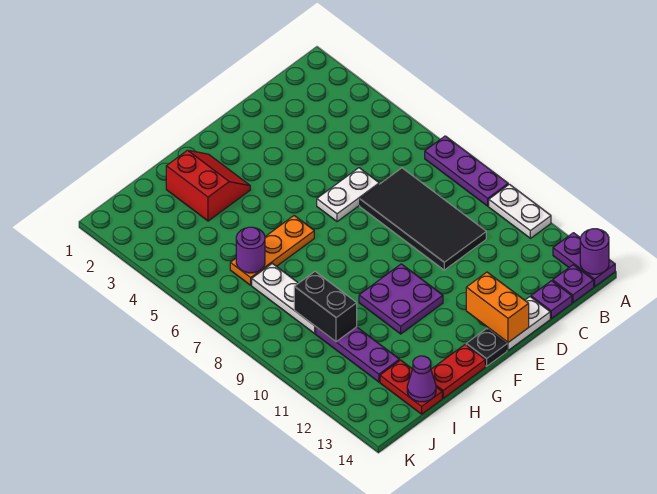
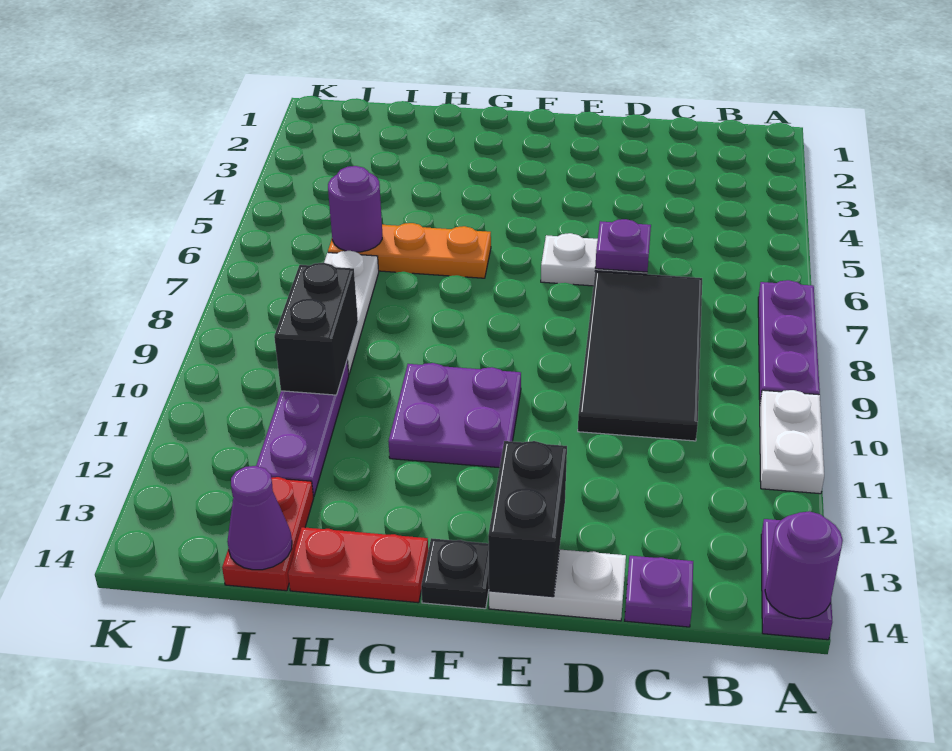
purple plate B14 level 1 -> purple plate D6 level 2
orange brick E13:E14 level 2 -> black brick E13:E14 level 2
red slope G2:H3 level 1 top H -> none

